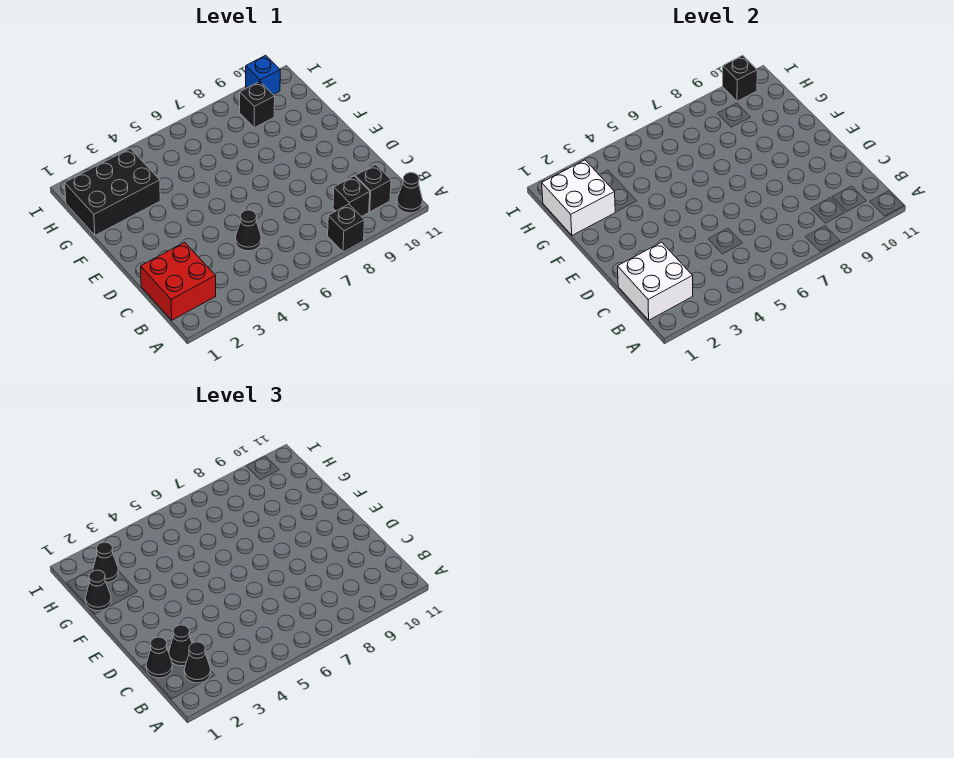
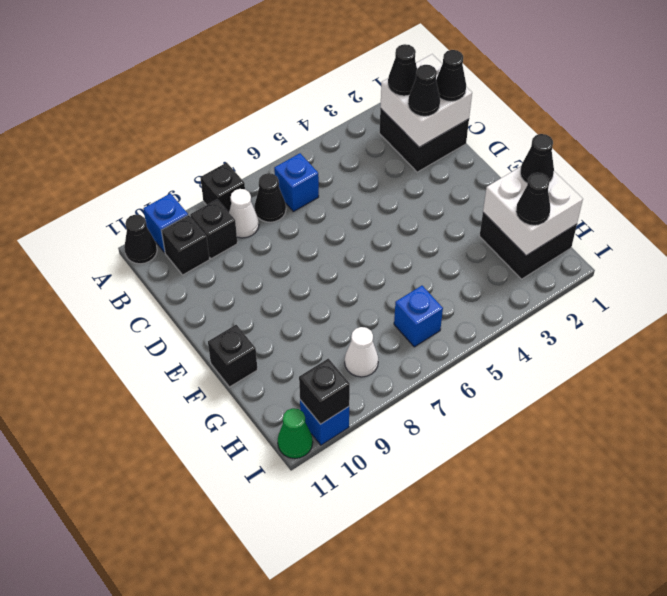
none -> blue brick A10 level 1
red brick B1:C2 level 1 -> black brick B1:C2 level 1
none -> blue brick B6 level 1
none -> white cone B8 level 1
black cone C5 level 1 -> black cone B7 level 1
black brick G1:H3 level 1 -> black brick G1:H2 level 1
none -> blue brick H6 level 1
none -> white cone H8 level 1
black brick H9 level 1 -> black brick F11 level 1
none -> green cone I11 level 1

